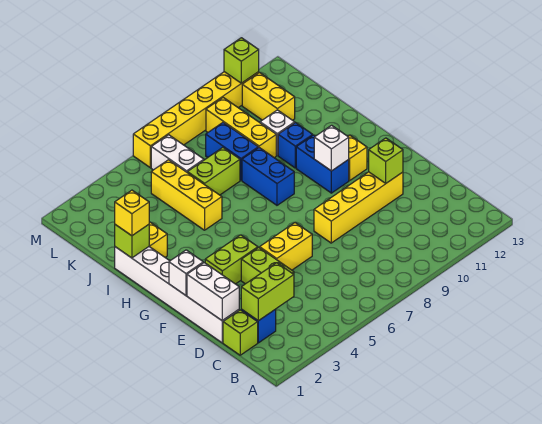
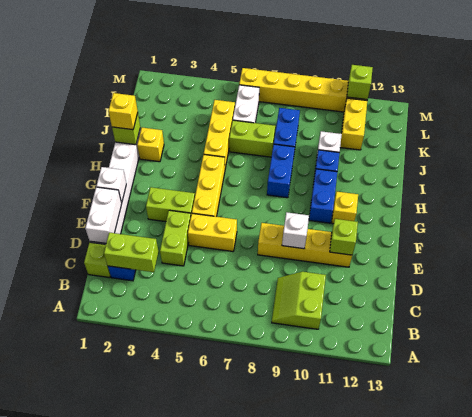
none -> lime slope B9:C10 level 1 top 10
white brick G10 level 2 -> white brick E9 level 2
yellow brick J9:L9 level 1 -> yellow brick F5:H5 level 1

